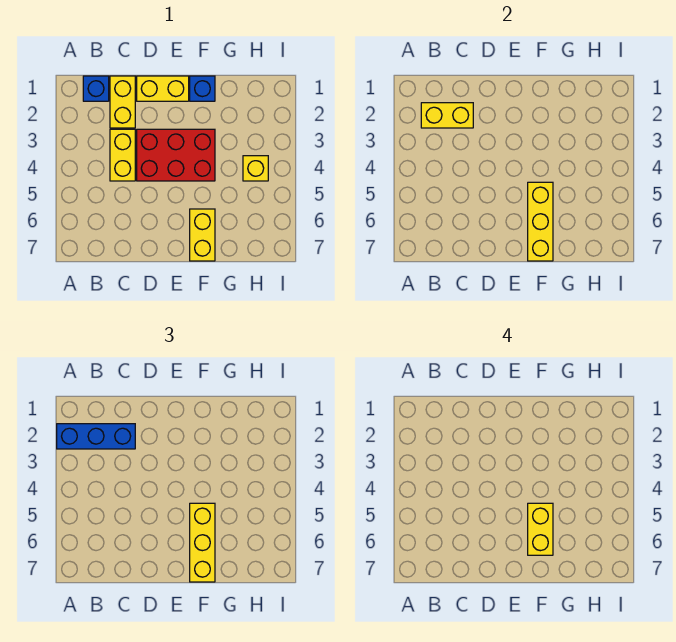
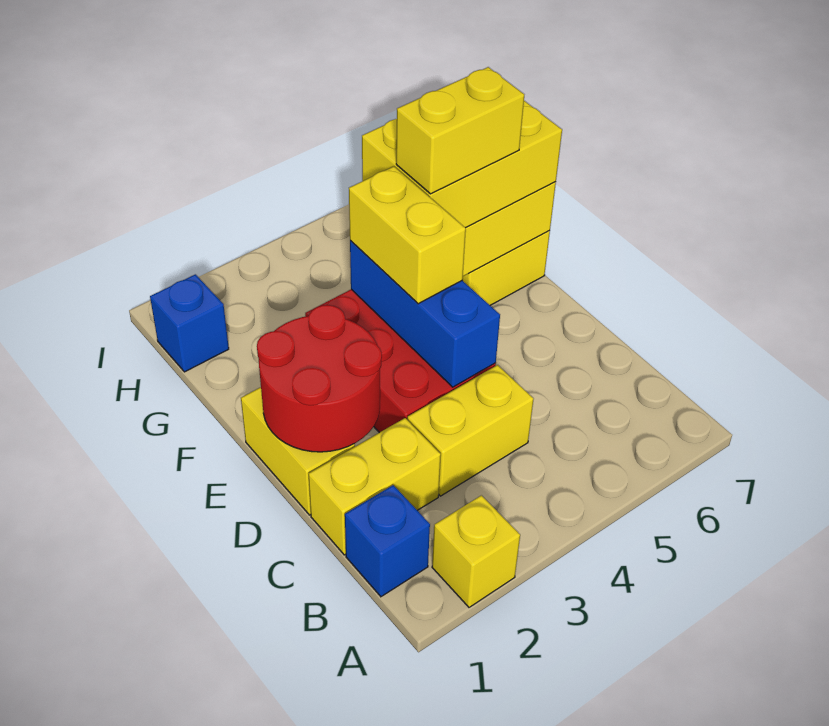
blue brick A2:C2 level 3 -> blue brick D4:F4 level 2
yellow brick B2:C2 level 2 -> yellow brick E4:F4 level 3
none -> red round brick D1:E2 level 2
blue brick F1 level 1 -> blue brick H1 level 1
yellow brick F5:F7 level 3 -> yellow brick F5:G7 level 3
yellow brick H4 level 1 -> yellow brick A2 level 1

